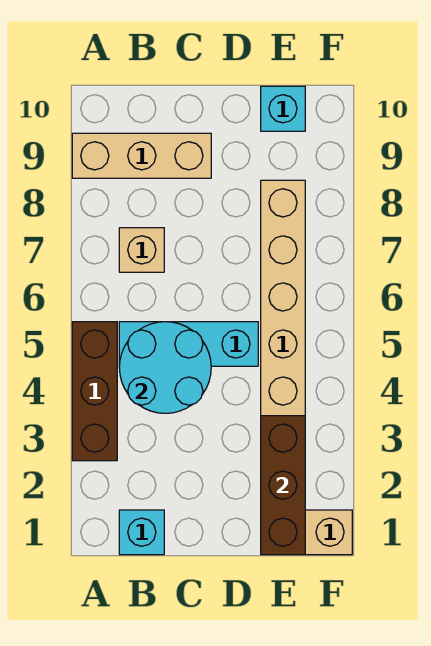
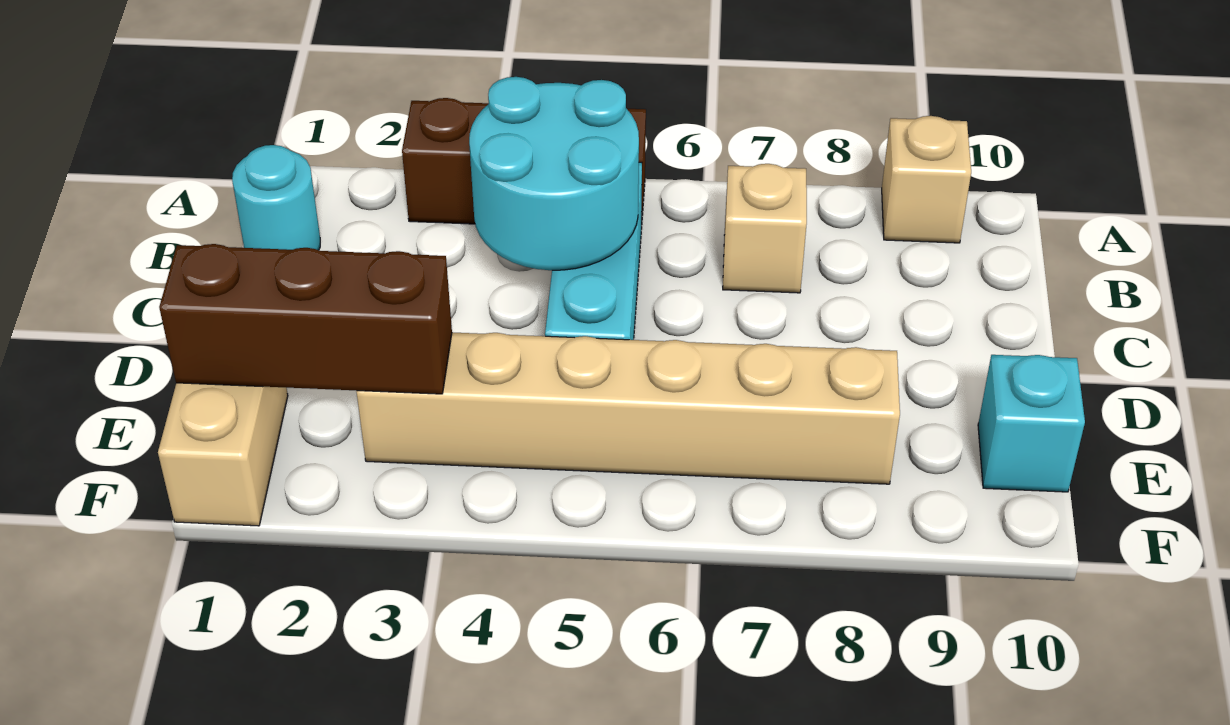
tan brick A9:C9 level 1 -> tan brick A9 level 1
cyan brick B1 level 1 -> cyan round brick B1 level 1

